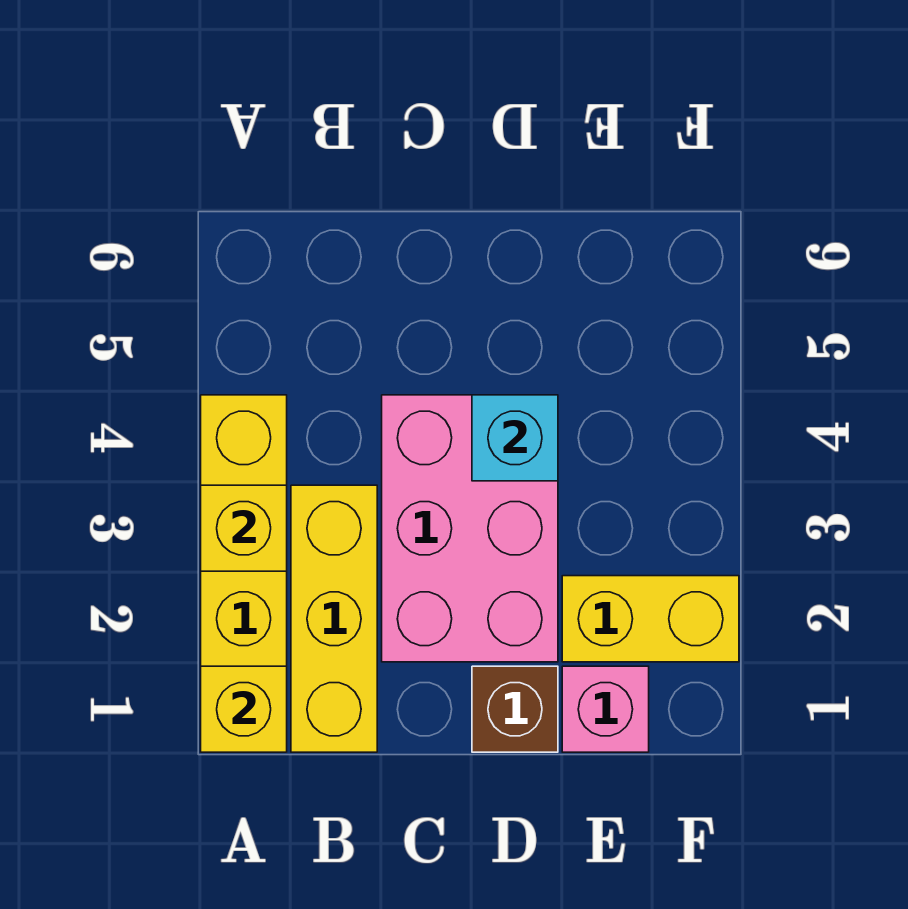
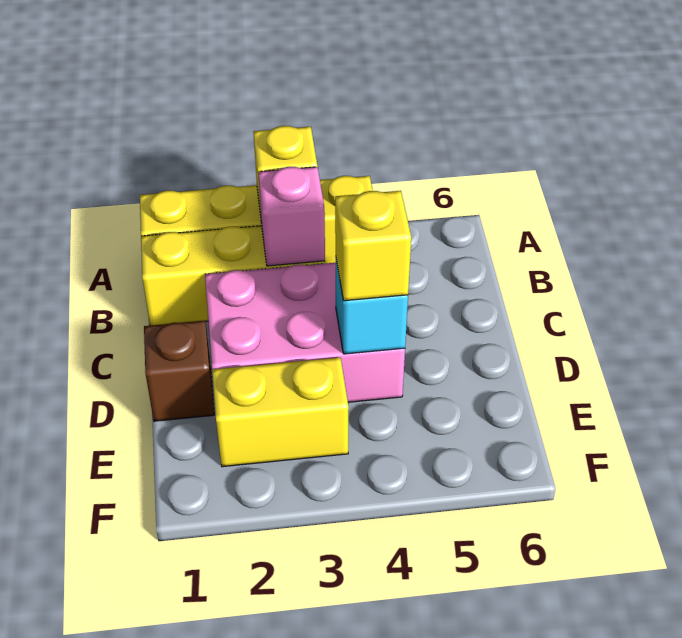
yellow brick A1 level 2 -> yellow brick D4 level 3
pink brick E1 level 1 -> pink brick B3 level 2
yellow brick E2:F2 level 1 -> yellow brick E2:E3 level 1

